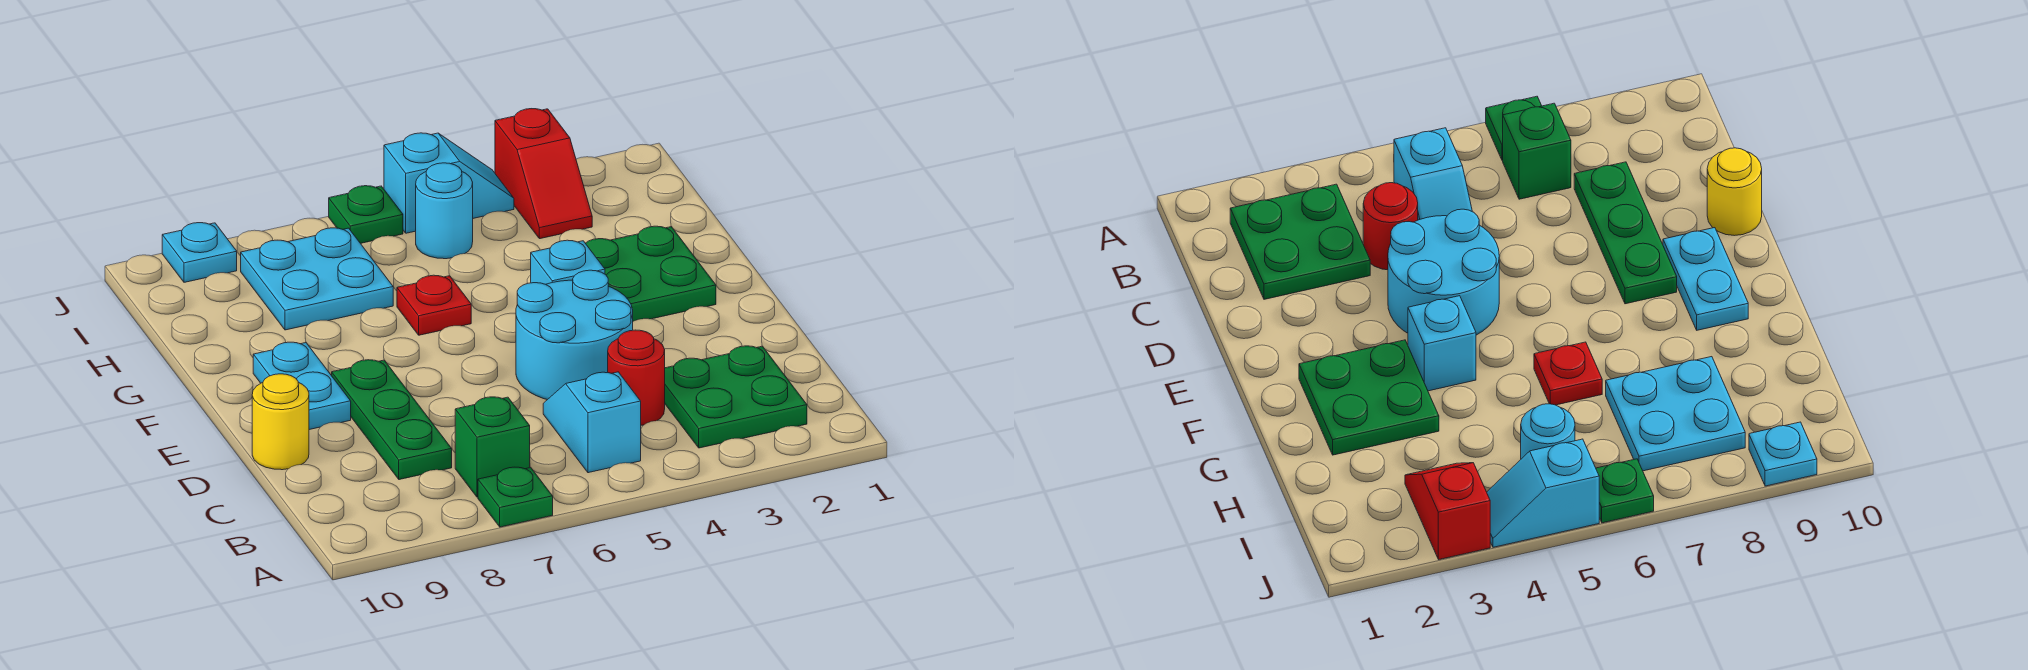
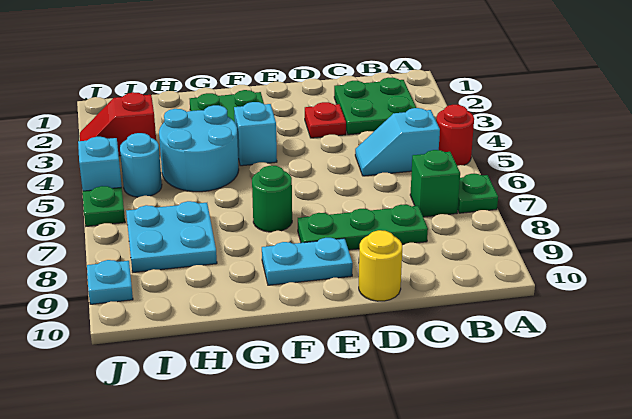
red round brick C4 level 1 -> red round brick A5 level 1
cyan round brick D4:E5 level 1 -> cyan round brick G4:H5 level 1
none -> green round brick F7 level 1
red plate G6 level 1 -> red plate D3 level 1
red slope I3:J3 level 1 top J -> red slope I3:J3 level 1 top I

